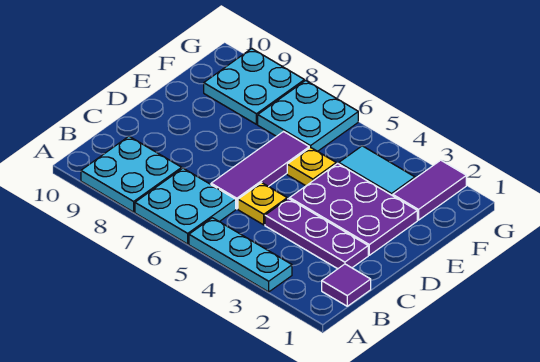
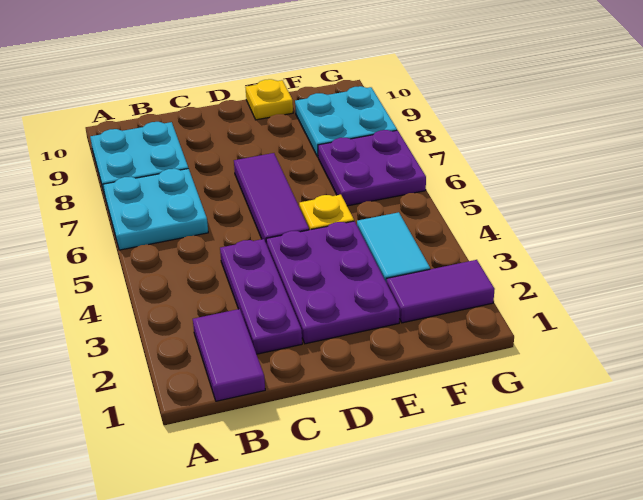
cyan plate A3:A5 level 1 -> none
purple tile B1 level 1 -> purple tile B1:B2 level 1
yellow plate C5 level 1 -> yellow plate E10 level 1
purple tile C6:E6 level 1 -> purple tile D5:D7 level 1
cyan plate F6:G7 level 1 -> purple plate F6:G7 level 1

